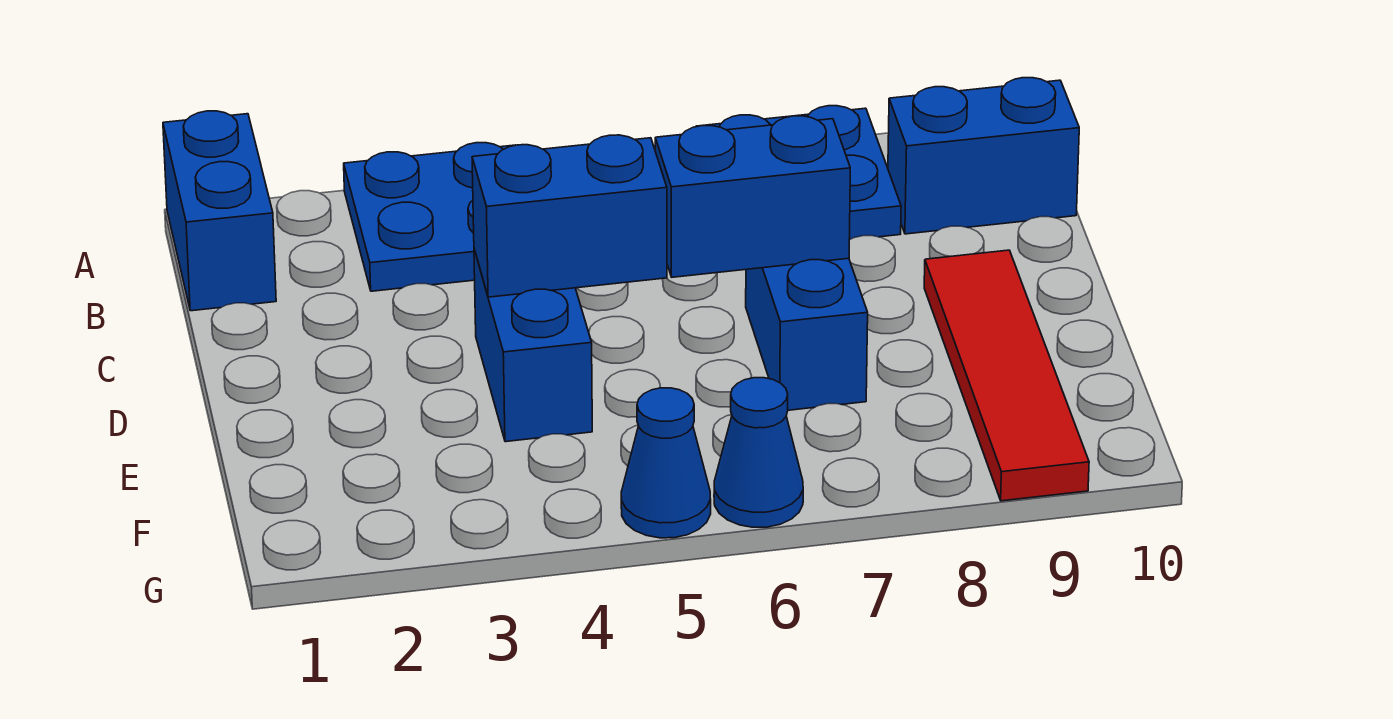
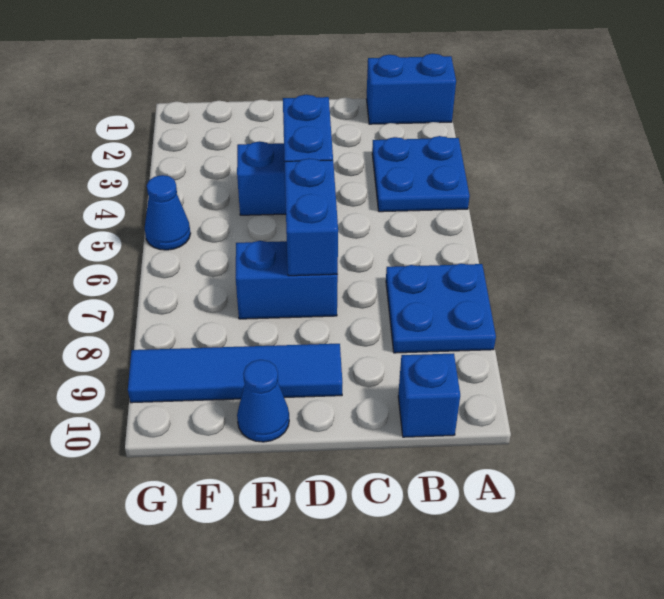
blue brick B9:B10 level 1 -> blue brick B10 level 1
red tile D9:G9 level 1 -> blue tile D9:G9 level 1
blue cone G6 level 1 -> blue cone E10 level 1

